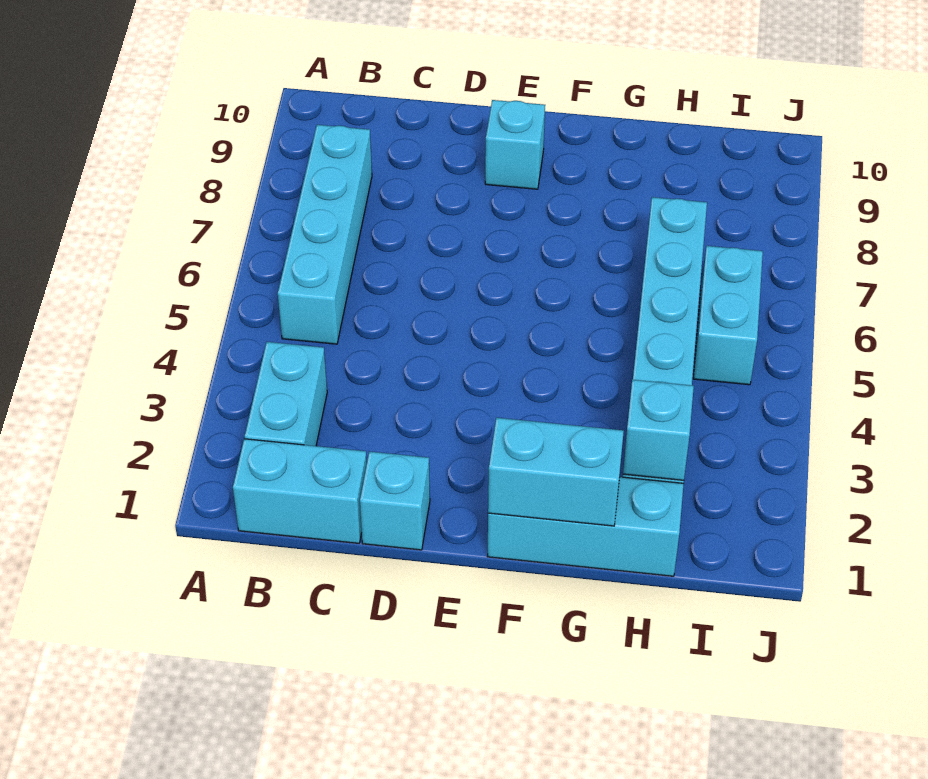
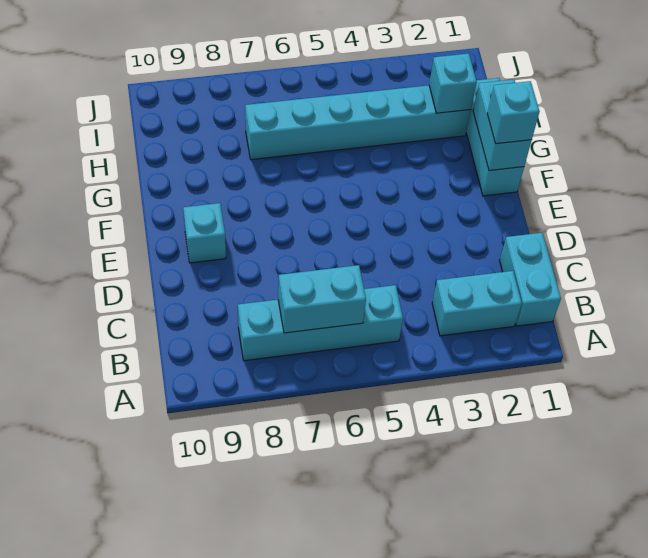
cyan brick D1 level 1 -> cyan brick F1 level 3
cyan brick I5:I6 level 1 -> cyan brick B6:B7 level 2

